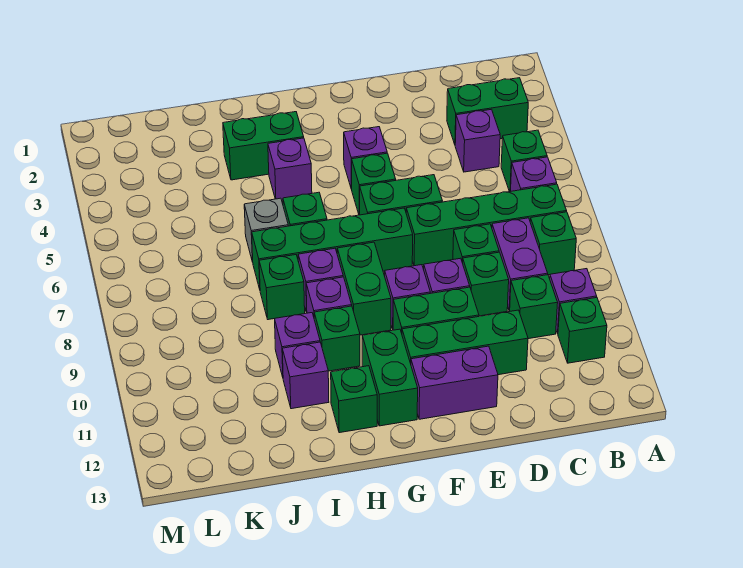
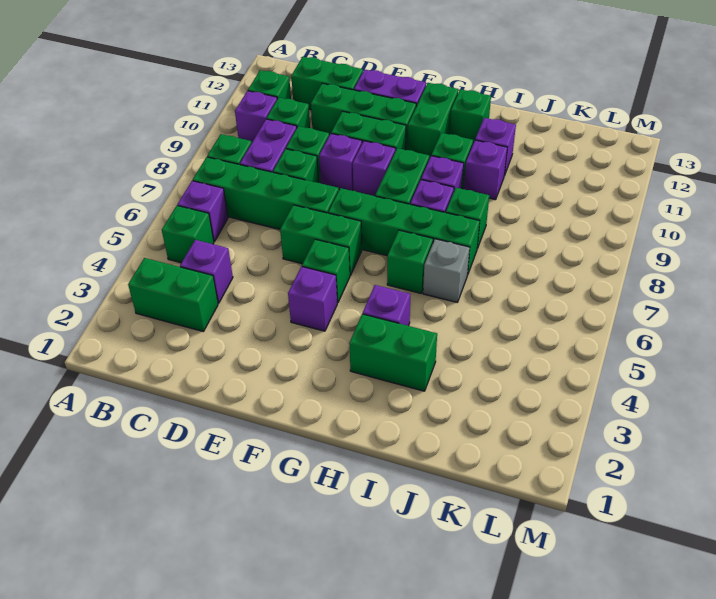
none -> green brick C12:D12 level 1

